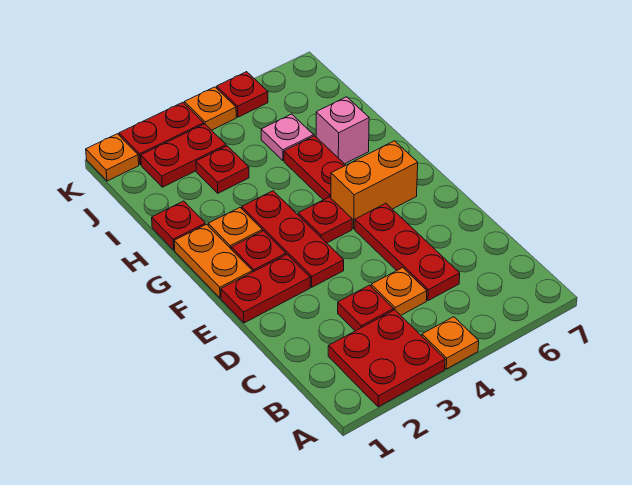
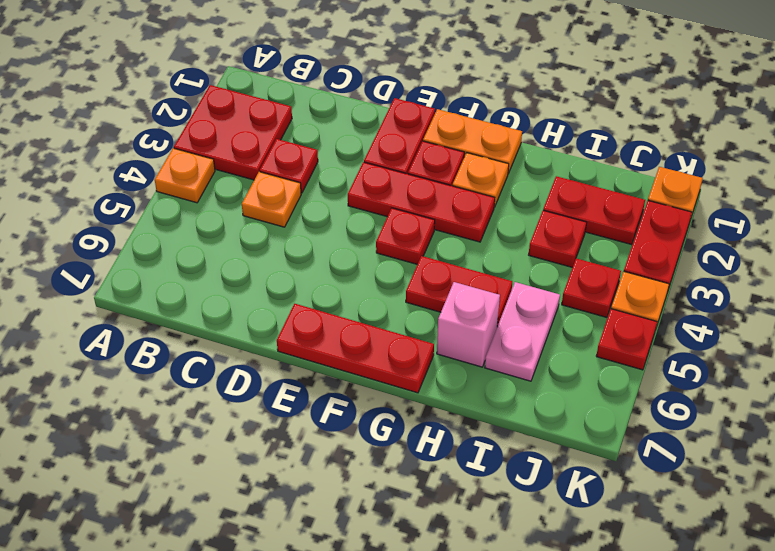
red plate C5:E5 level 1 -> red plate E7:G7 level 1
orange brick F5:F6 level 1 -> none
red plate H1 level 1 -> red plate J4 level 1
pink plate I5 level 1 -> pink plate I5:I6 level 1
red plate J2:J3 level 1 -> red plate I2:J2 level 1

